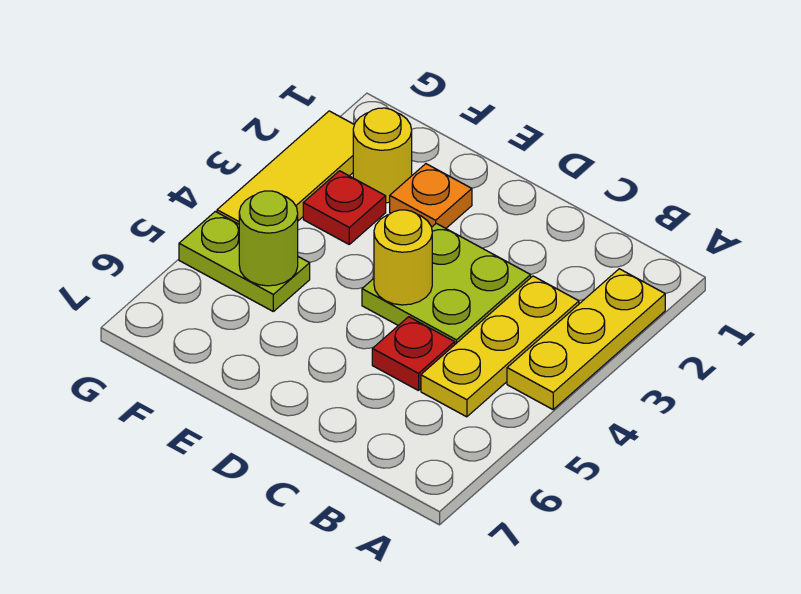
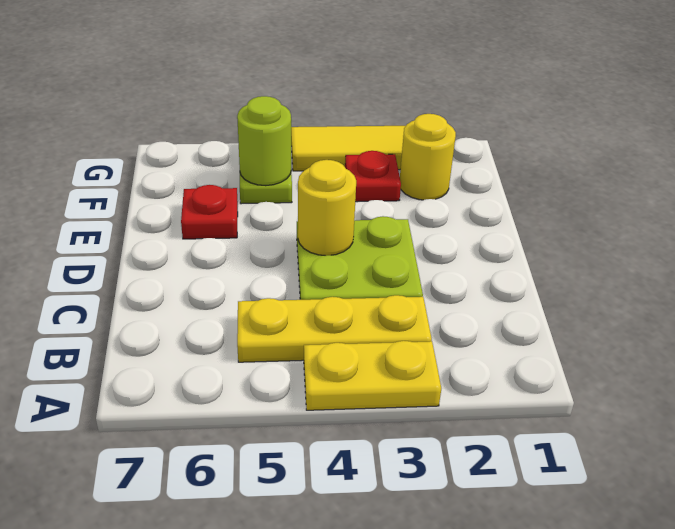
yellow plate A2:A4 level 1 -> yellow plate A3:A4 level 1
red plate C5 level 1 -> red plate E6 level 1
orange plate E2 level 1 -> none

